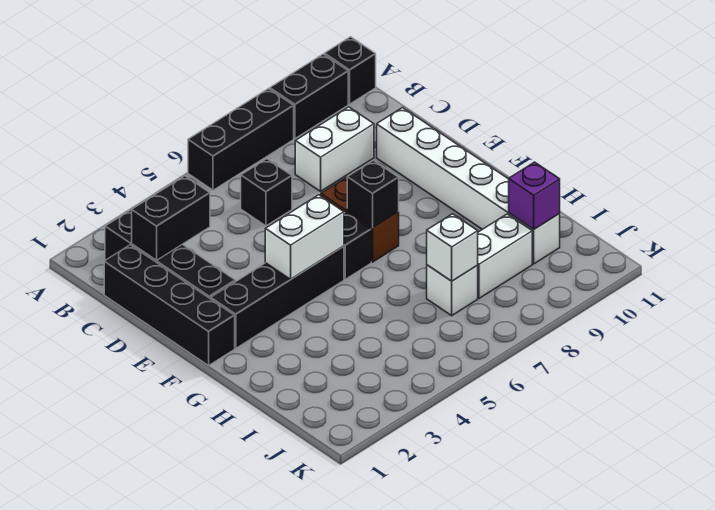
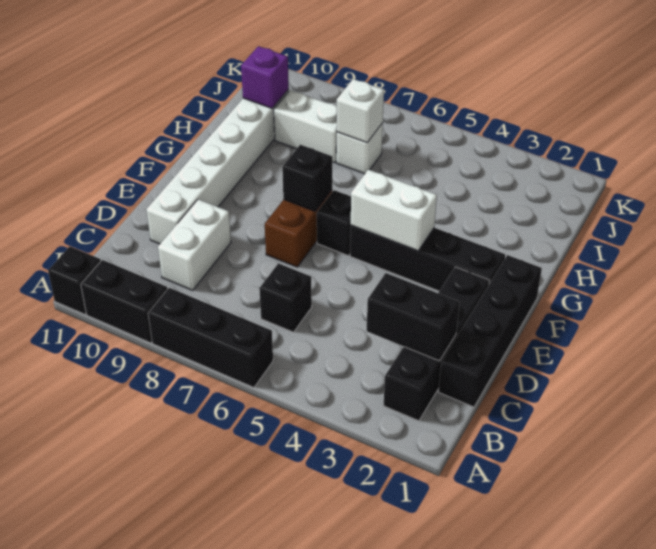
white brick C8:C9 level 1 -> white brick C9:D9 level 1

